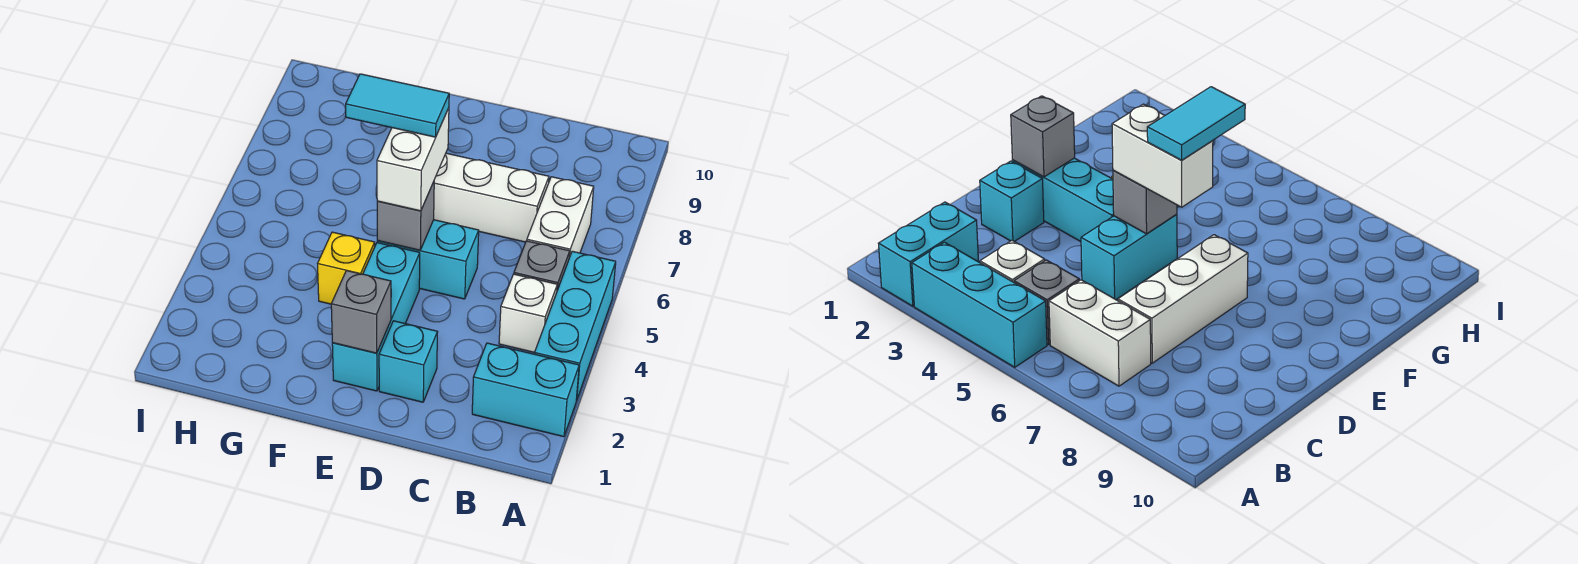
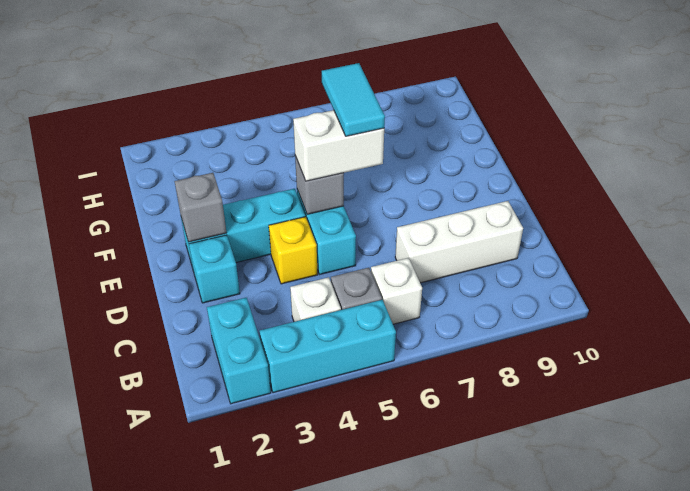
white brick B6:B7 level 1 -> white brick B6 level 1
white brick C7:E7 level 1 -> white brick C7:C9 level 1
yellow brick F4 level 1 -> yellow brick D4 level 1

